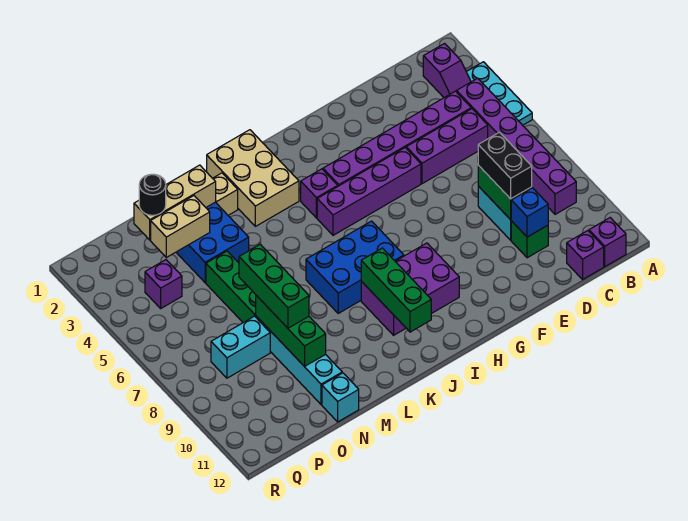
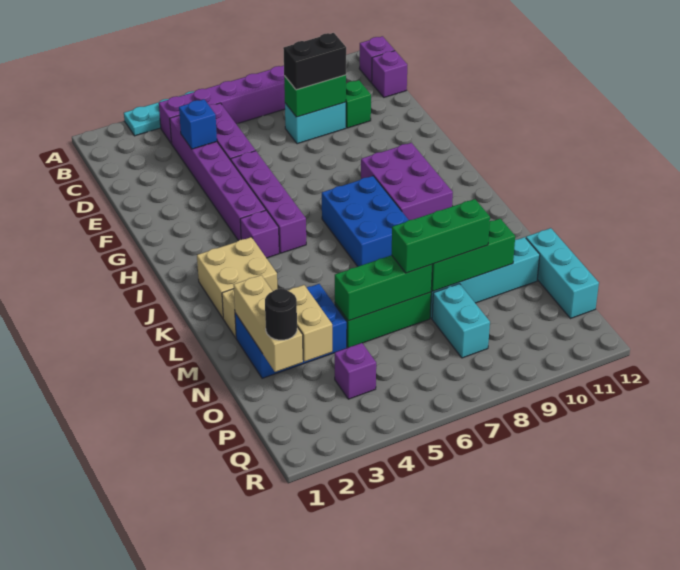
purple slope B2:B3 level 1 top 2 -> none
blue brick D10 level 2 -> blue brick D4 level 2
tan brick J1:K3 level 1 -> tan brick J2:K3 level 1
green brick J9:J11 level 2 -> green brick N5:N7 level 2
cyan brick N12 level 1 -> cyan brick N12:P12 level 1

